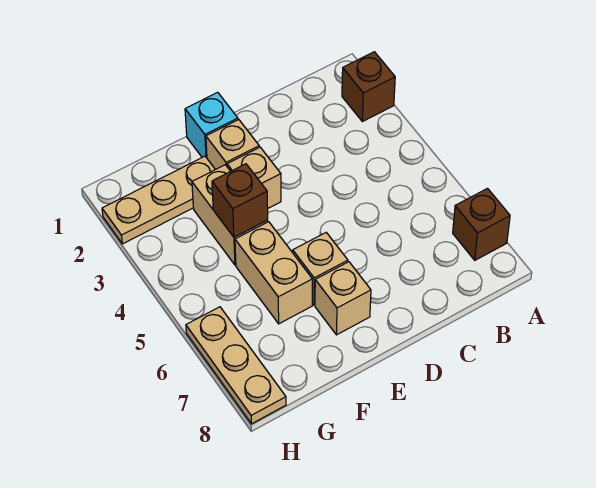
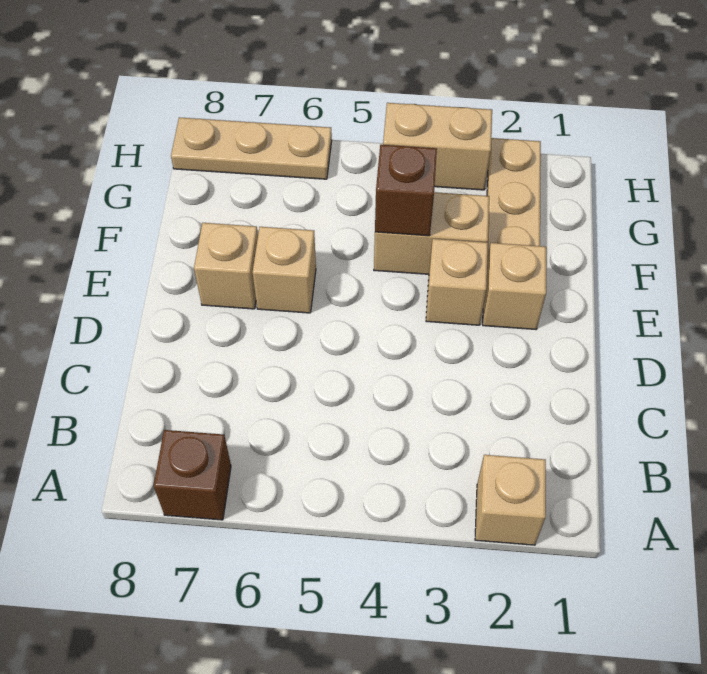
brown brick A2 level 1 -> tan brick A2 level 1
cyan brick E1 level 1 -> none
tan brick F5:F6 level 1 -> tan brick H3:H4 level 1

